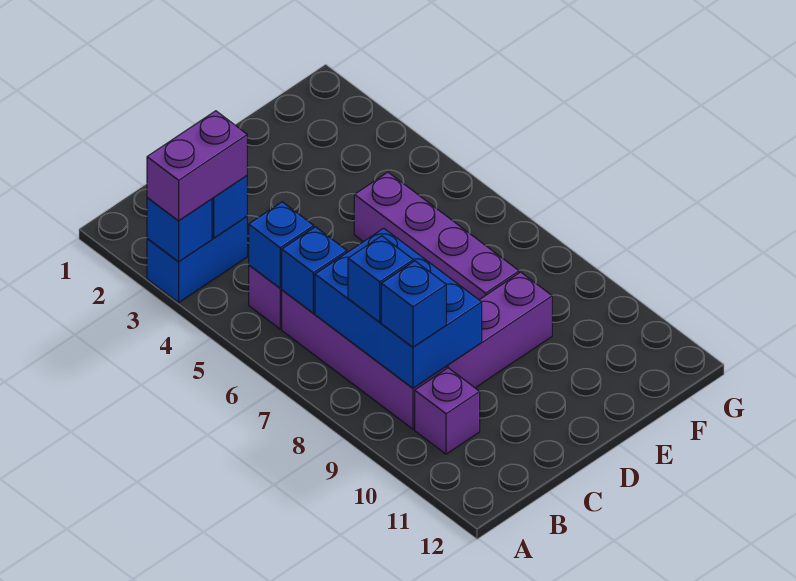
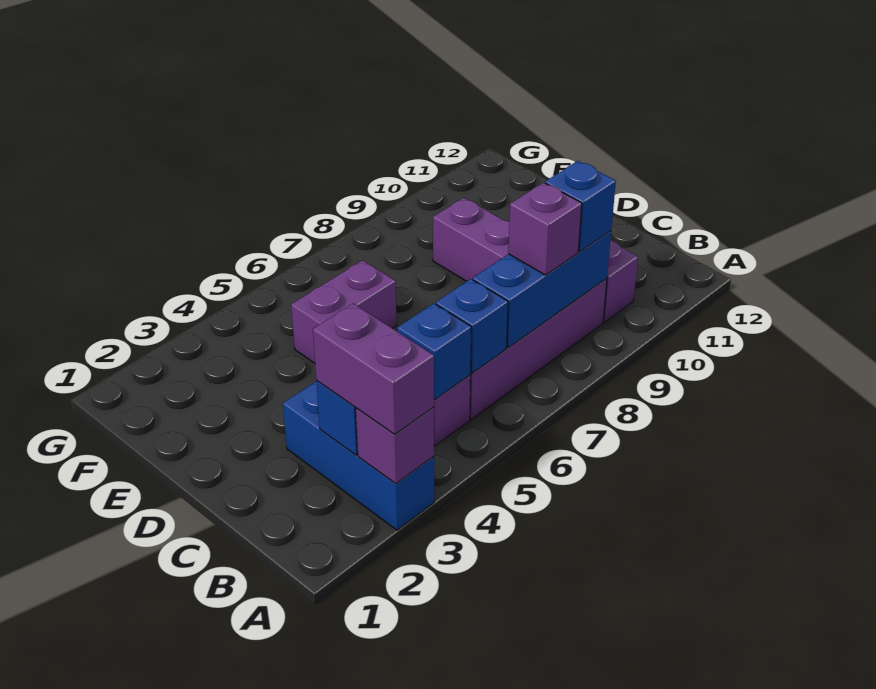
blue brick A3:B3 level 1 -> blue brick A3:C3 level 1
blue brick A3 level 2 -> purple brick A3 level 2
blue brick B7:C9 level 2 -> blue brick B7:B9 level 2
blue brick B8 level 3 -> purple brick B8 level 3
purple brick E5:E8 level 1 -> purple brick E5:E6 level 1

